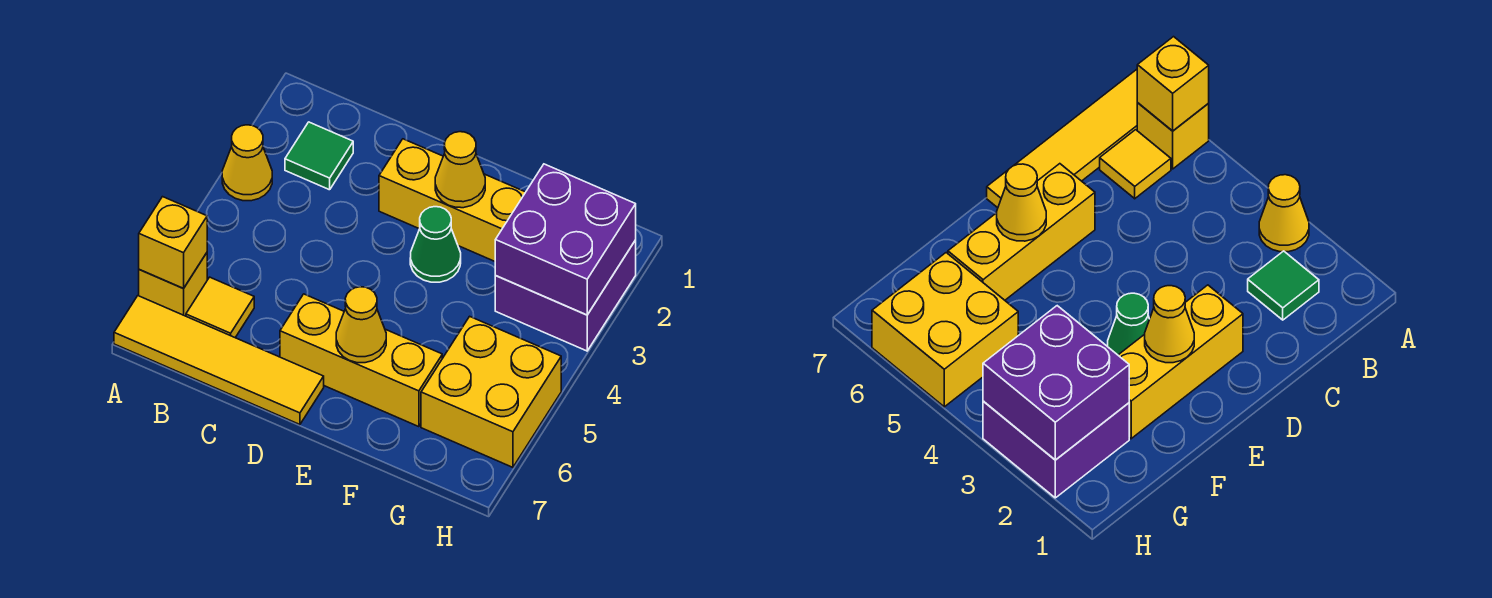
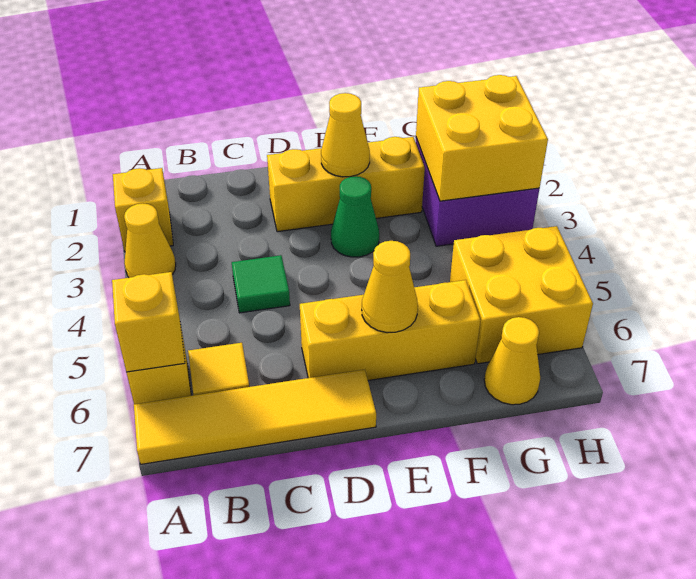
none -> yellow brick A2 level 1
green tile B2 level 1 -> green tile C4 level 1
purple brick G2:H3 level 2 -> yellow brick G2:H3 level 2
none -> yellow cone G7 level 1

